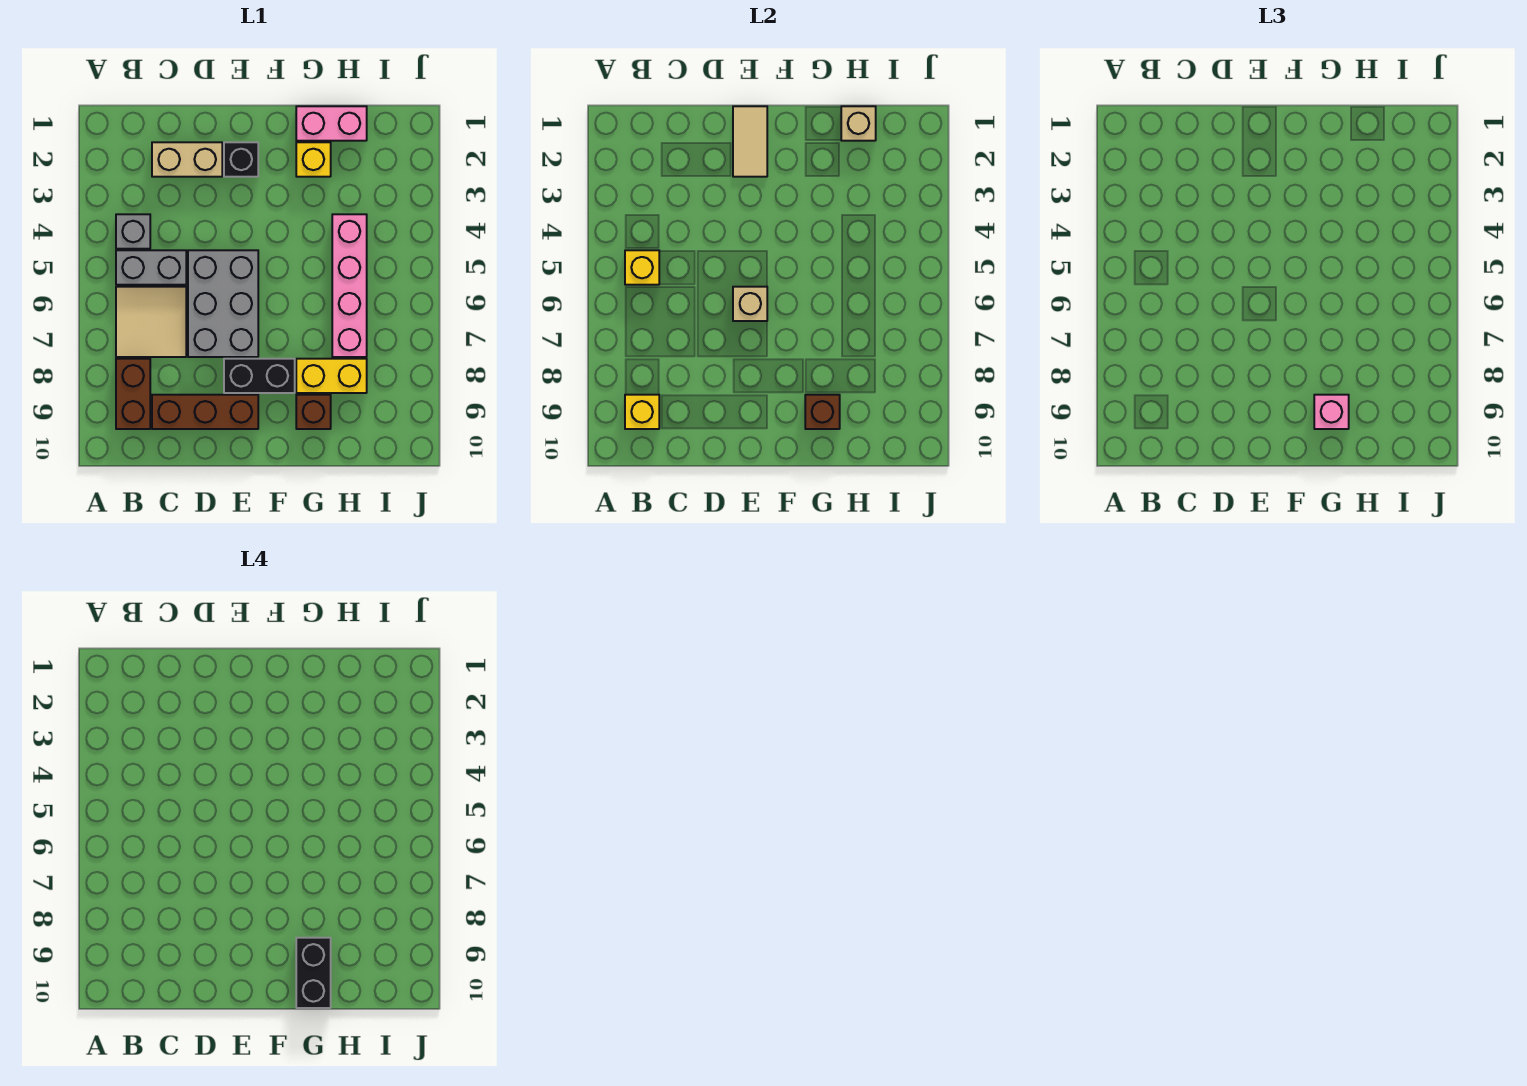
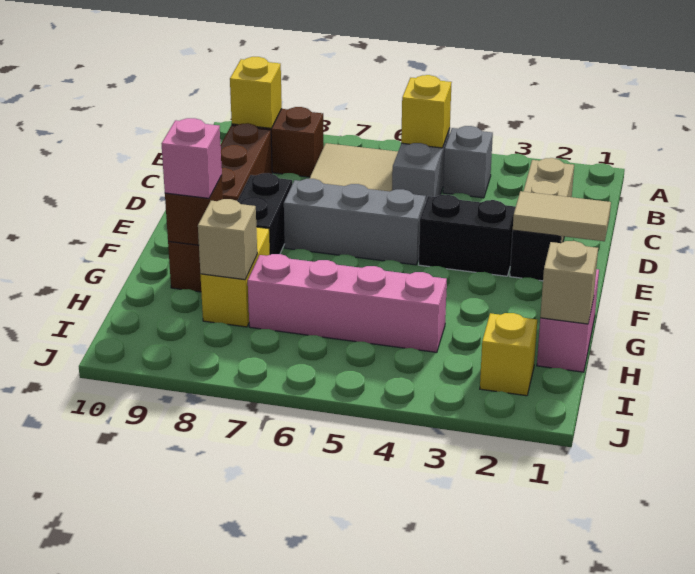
grey brick D5:E7 level 1 -> grey brick E5:E7 level 1
tan brick E6 level 2 -> tan brick H8 level 2
yellow brick G2 level 1 -> yellow brick I2 level 1
black brick G9:G10 level 4 -> black brick E3:E4 level 1

